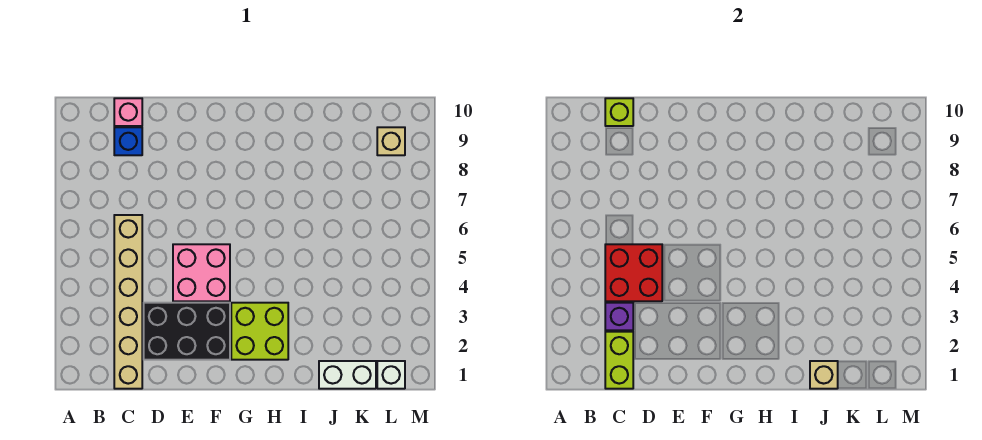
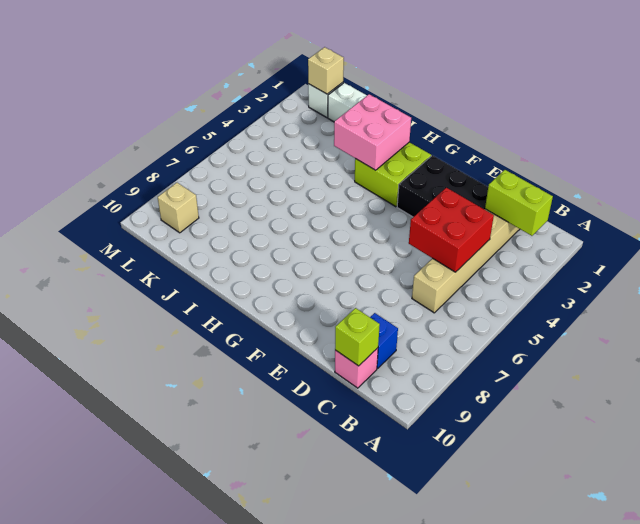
lime brick C1:C2 level 2 -> lime brick B2:C2 level 2
purple brick C3 level 2 -> none
pink brick E4:F5 level 1 -> pink brick H2:I3 level 2
tan brick J1 level 2 -> tan brick L1 level 2

